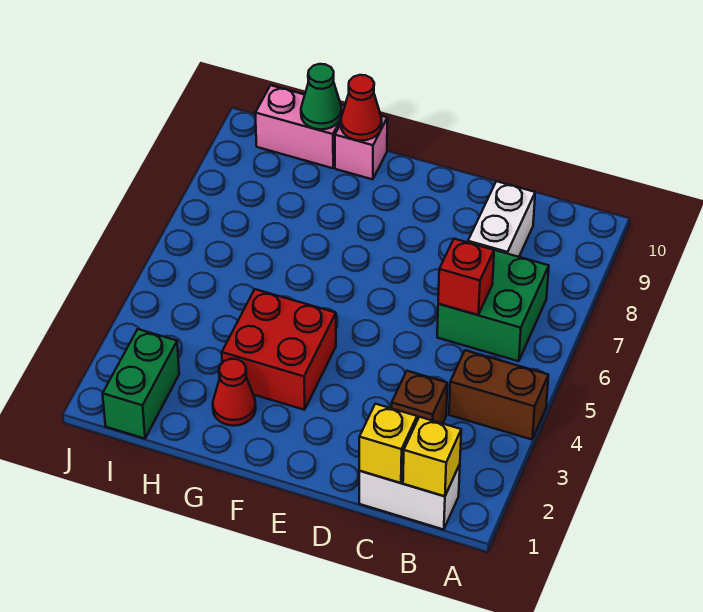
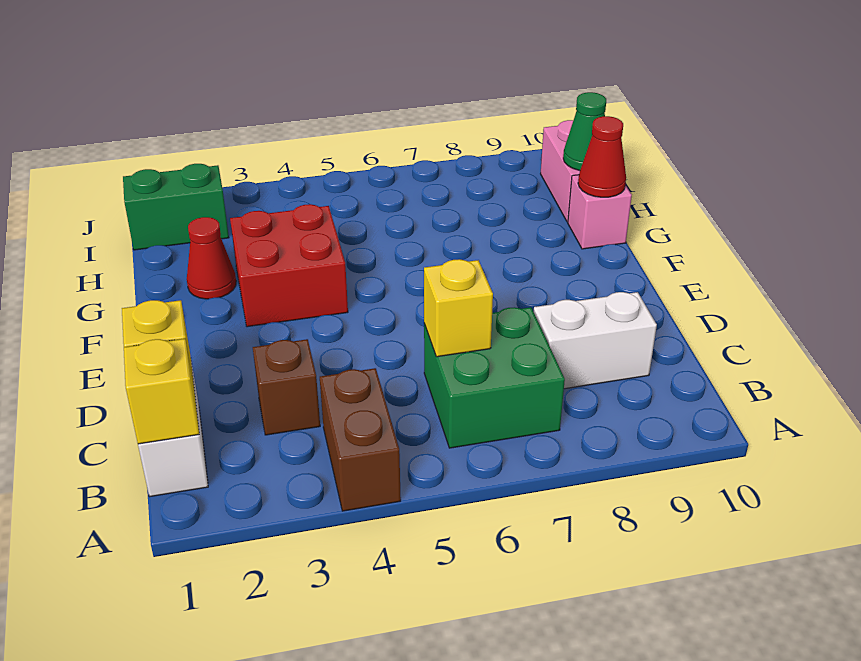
red brick C6 level 2 -> yellow brick C6 level 2

